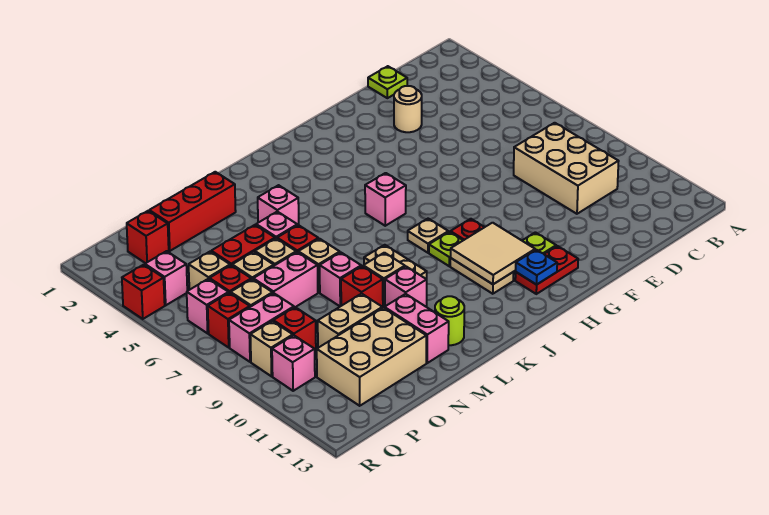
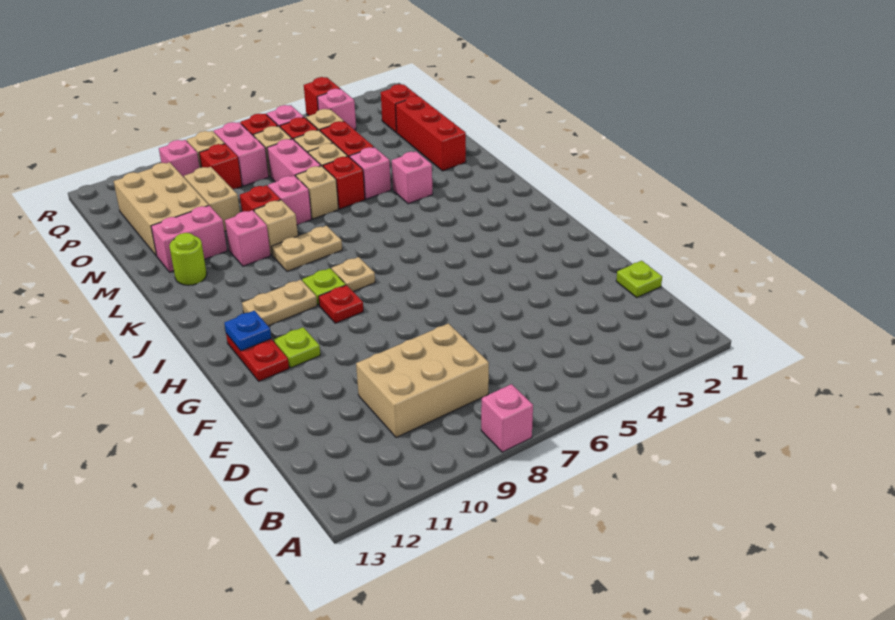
tan round brick E3 level 1 -> none
tan tile H10:I11 level 2 -> none
pink brick I6 level 1 -> pink brick A8 level 1

